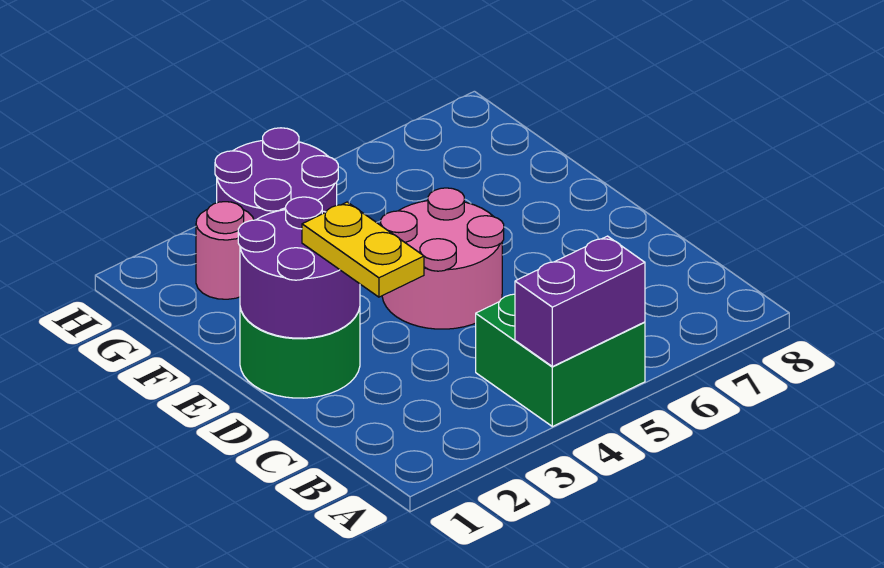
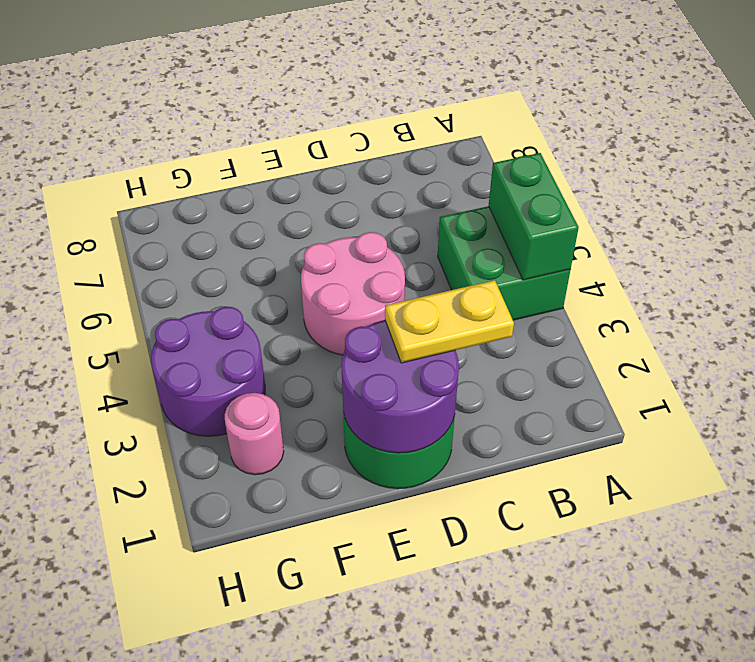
purple brick A4:A5 level 2 -> green brick A4:A5 level 2

